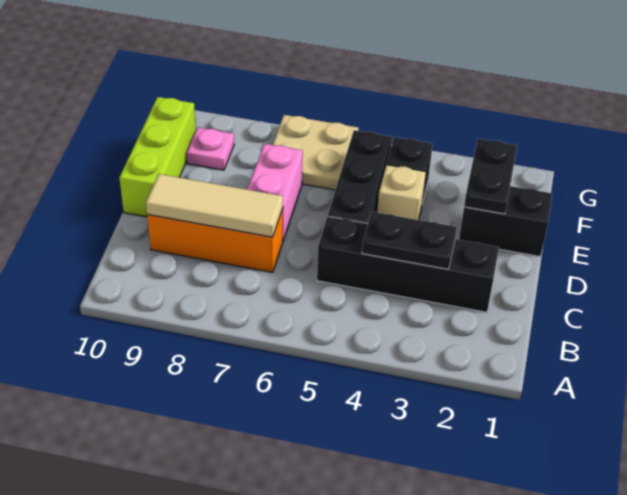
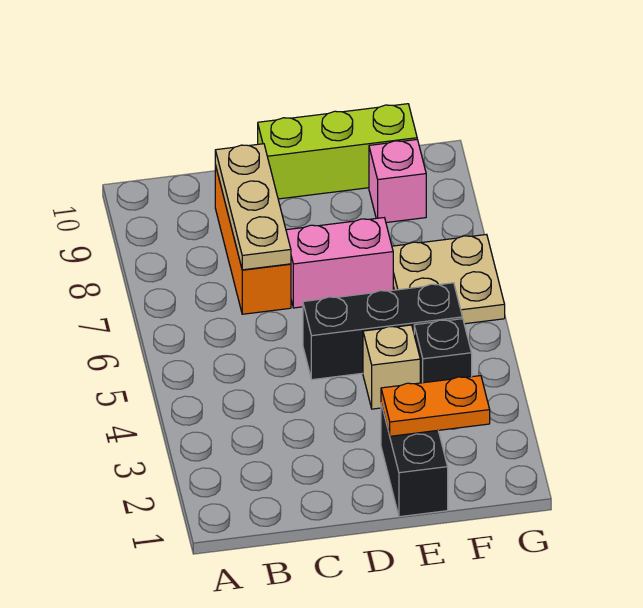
black brick C2:C5 level 1 -> none
black plate C3:C4 level 2 -> none
tan tile C7:C9 level 2 -> tan plate C7:C9 level 2
black plate E2:F2 level 2 -> orange plate E2:F2 level 2
pink plate F9 level 1 -> pink brick F9 level 1

